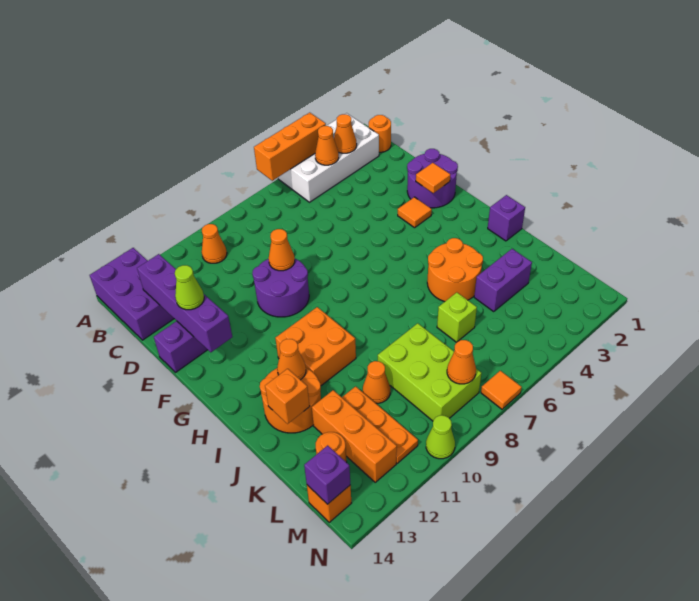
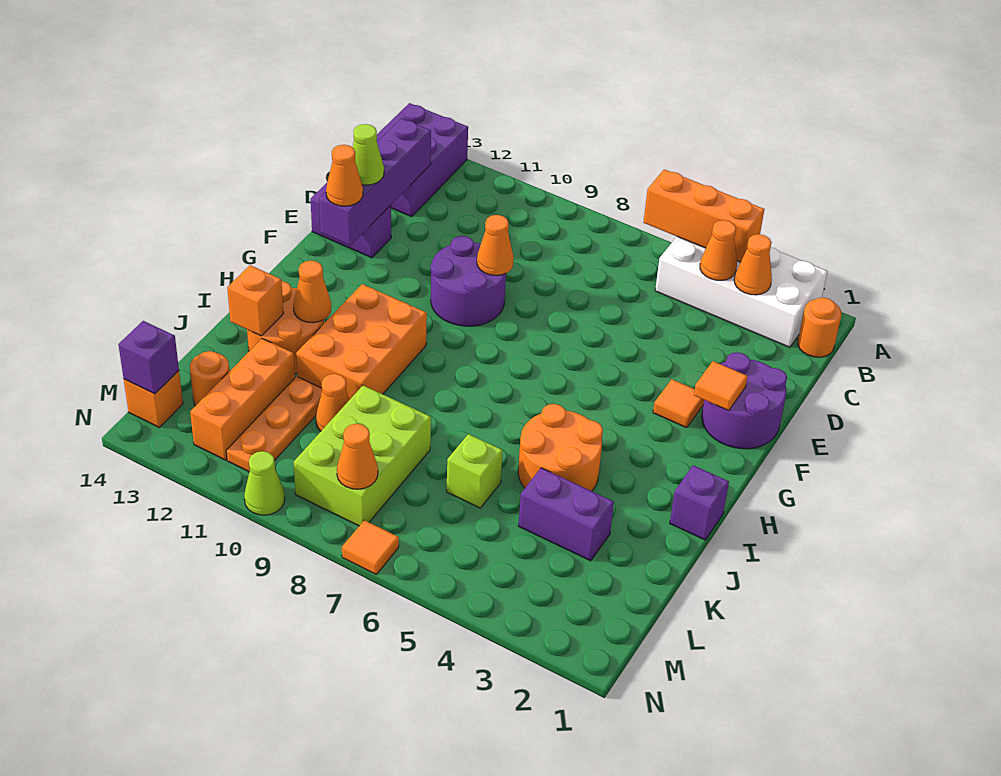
orange cone B10 level 1 -> orange cone F13 level 3
orange brick H10:I11 level 1 -> orange brick H10:J11 level 1

